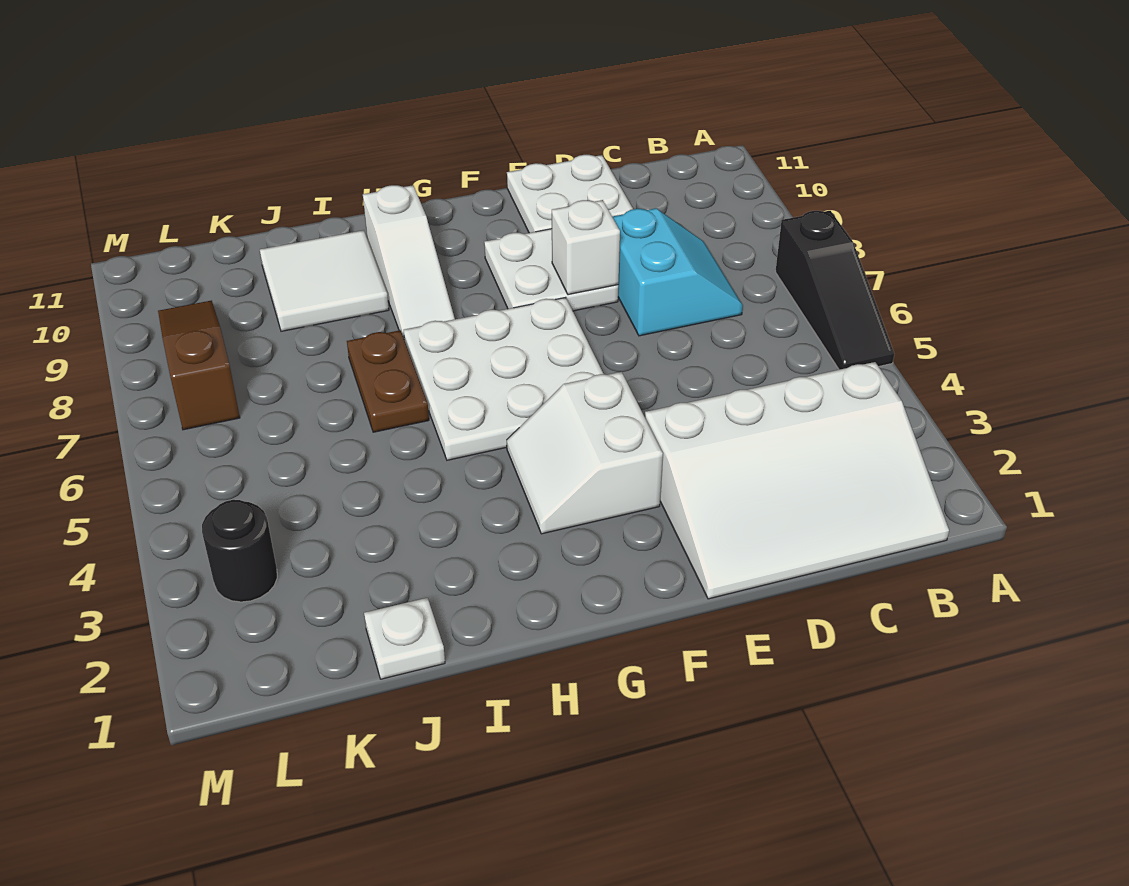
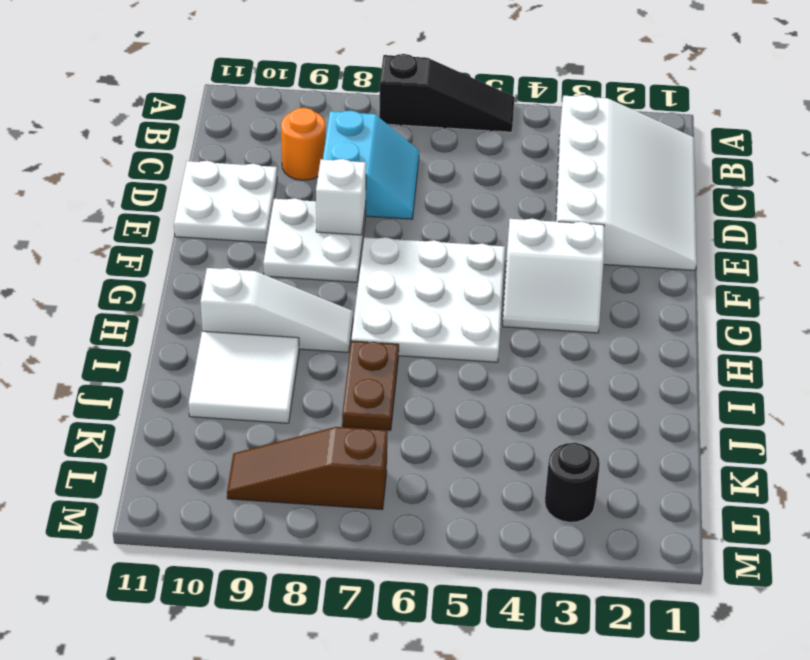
cyan slope C7:D8 level 1 top D -> cyan slope C7:D8 level 1 top 8
none -> orange round brick C9 level 1
brown plate I6:I7 level 1 -> brown plate I7:J7 level 1
white plate J1 level 1 -> none

